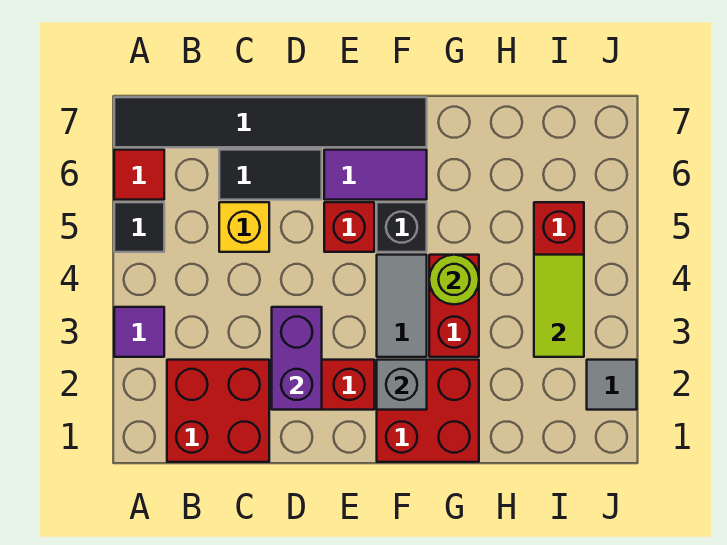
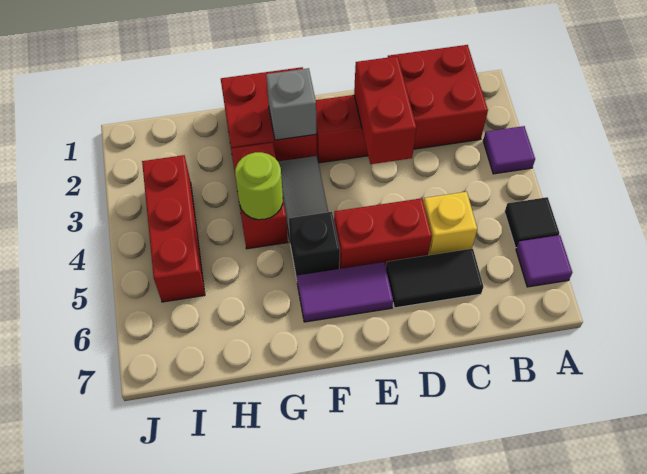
red tile A6 level 1 -> purple tile A6 level 1
black tile A7:F7 level 1 -> none
purple brick D2:D3 level 2 -> red brick D2:D3 level 2
red brick E5 level 1 -> red brick D5:E5 level 1
lime tile I3:I4 level 2 -> none
grey tile J2 level 1 -> none

